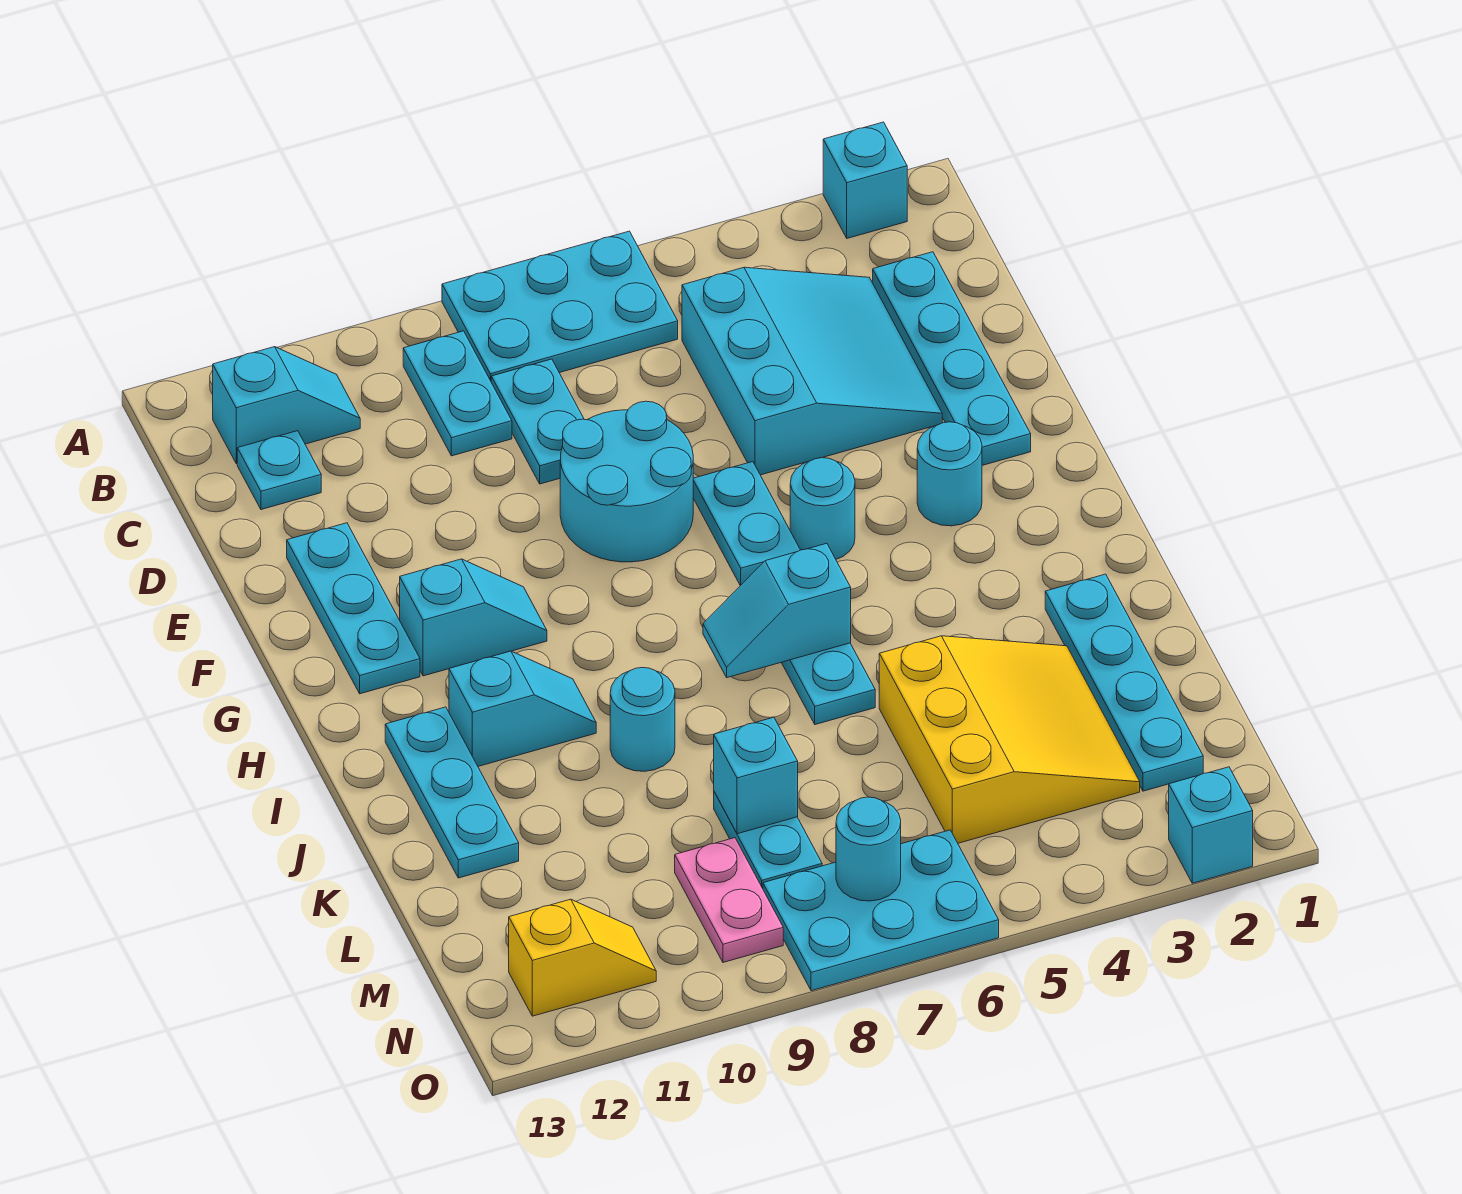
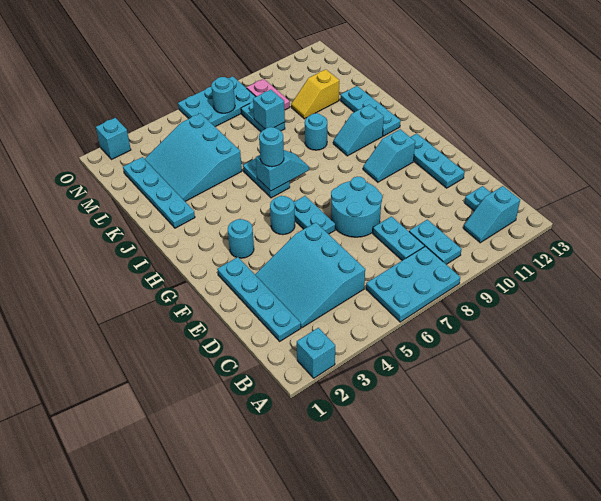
none -> cyan round brick I6 level 3
yellow slope K3:M5 level 1 top 5 -> cyan slope K3:M5 level 1 top 5
yellow slope N11:N12 level 1 top 12 -> yellow slope L10:L11 level 1 top 11

